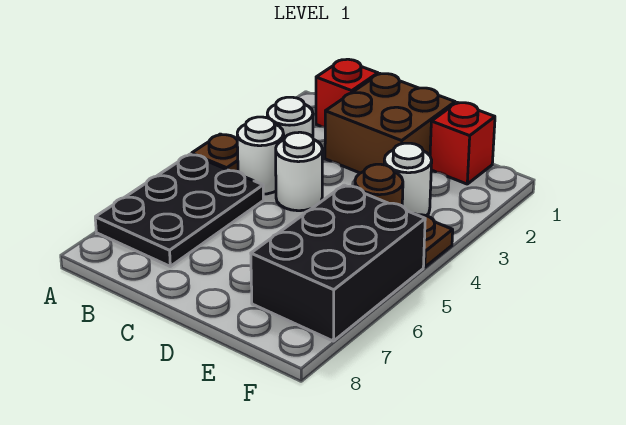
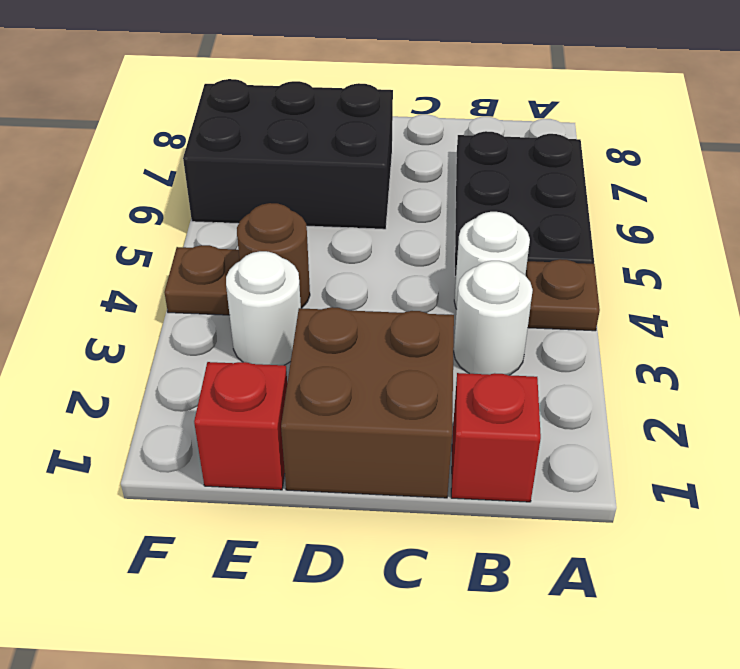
white round brick C4 level 1 -> none
black brick E5:F7 level 1 -> black brick D6:F7 level 1

